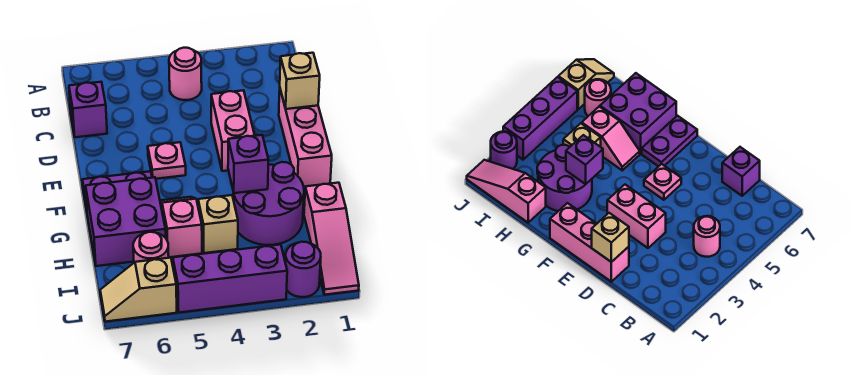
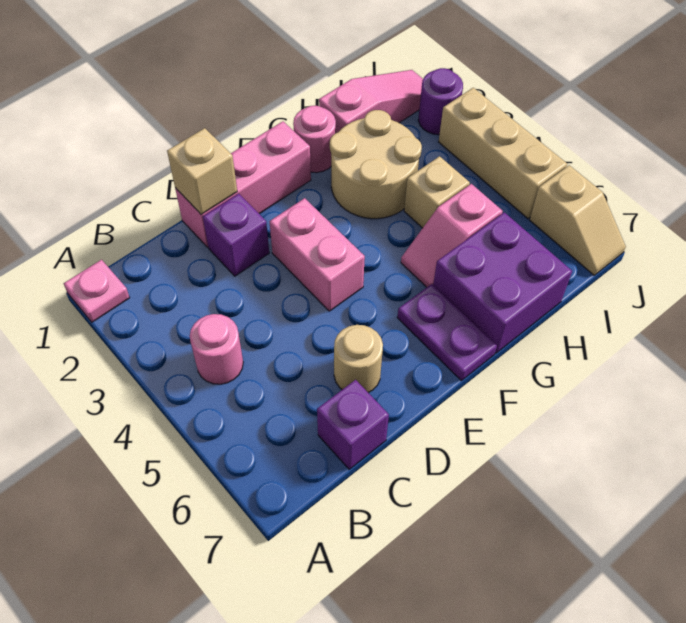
pink brick D3:E3 level 1 -> pink brick E3:E4 level 1
none -> tan round brick D6 level 1
pink plate E5 level 1 -> pink plate A1 level 1
purple round brick G2:H3 level 1 -> tan round brick G2:H3 level 1
purple brick G3 level 2 -> purple brick D2 level 1
pink round brick I6 level 1 -> pink round brick G1 level 1
purple brick J3:J5 level 1 -> tan brick J3:J5 level 1

